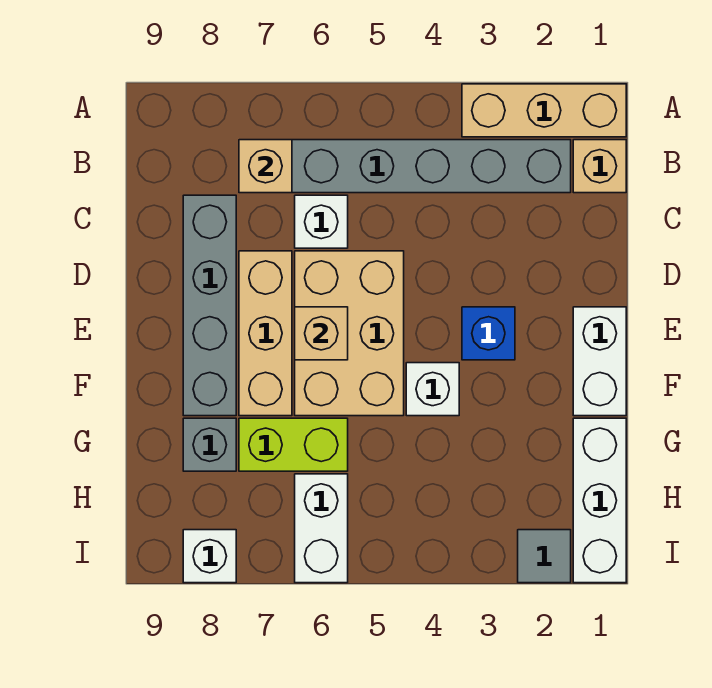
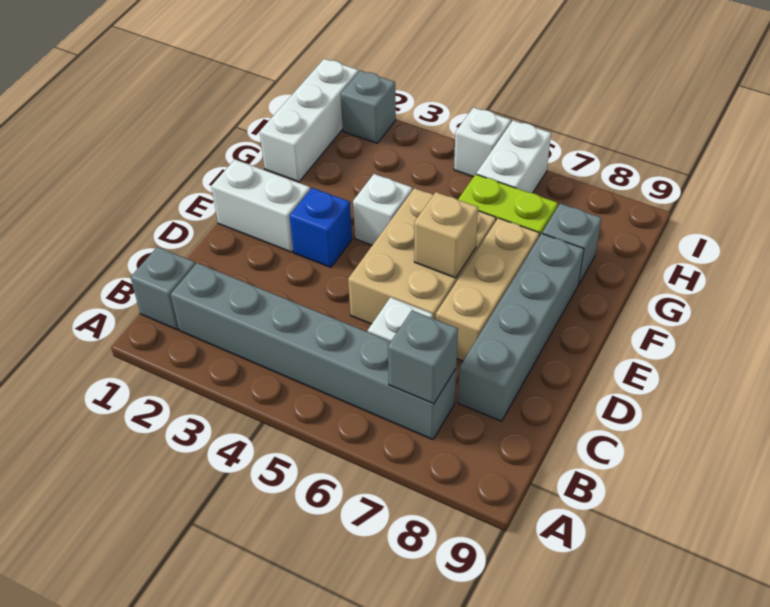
tan brick A1:A3 level 1 -> none
tan brick B1 level 1 -> grey brick B1 level 1
tan brick B7 level 2 -> grey brick B7 level 2
white brick E1:F1 level 1 -> white brick E1:E2 level 1
grey tile I2 level 1 -> grey brick I2 level 1
white brick I8 level 1 -> white brick I5 level 1

